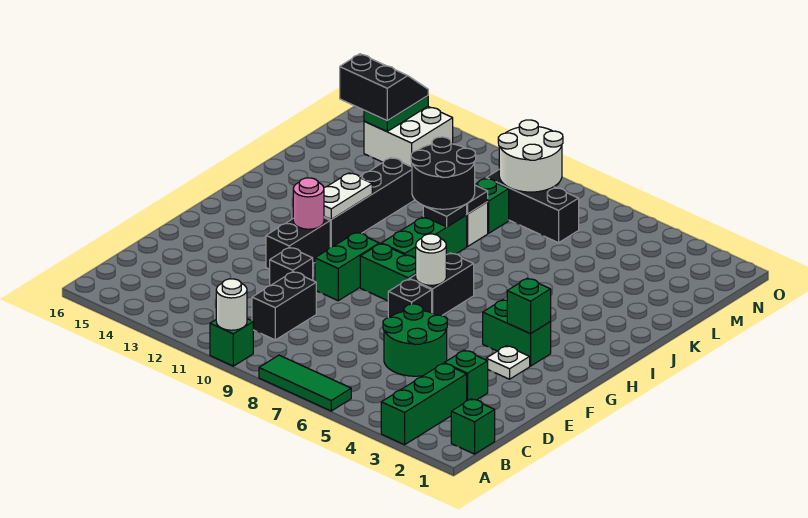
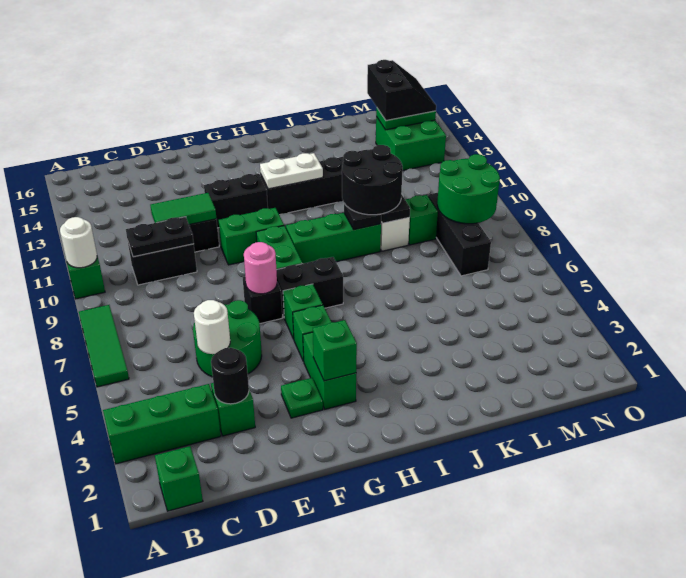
none -> black plate C10:D10 level 2
none -> black round brick D3 level 2
none -> green tile D11:E11 level 2
white plate F3 level 1 -> green plate F3 level 1
none -> green brick G5 level 1
none -> green brick G6 level 1
white round brick G7 level 2 -> white round brick D5 level 2
pink round brick G12 level 2 -> pink round brick F7 level 2
white round brick M8:N9 level 2 -> green round brick M8:N9 level 2
white brick M13:N14 level 1 -> green brick M13:N14 level 1

